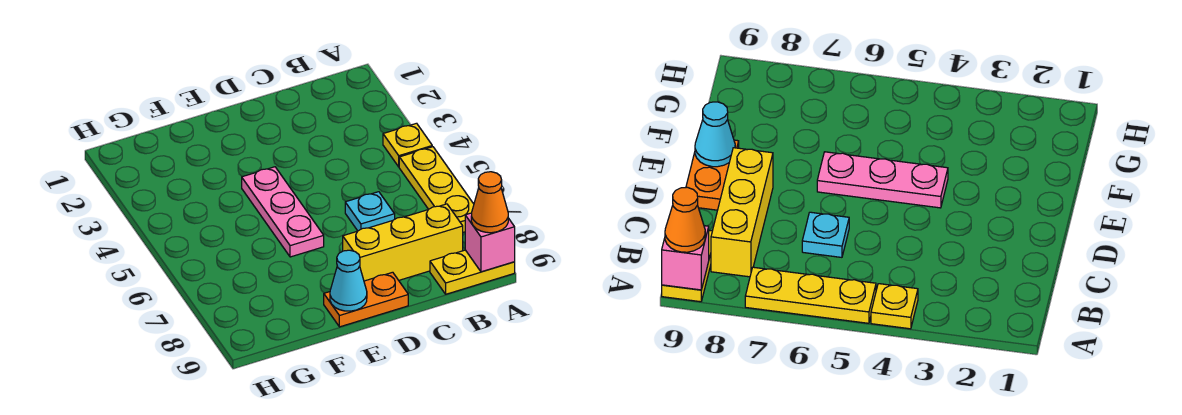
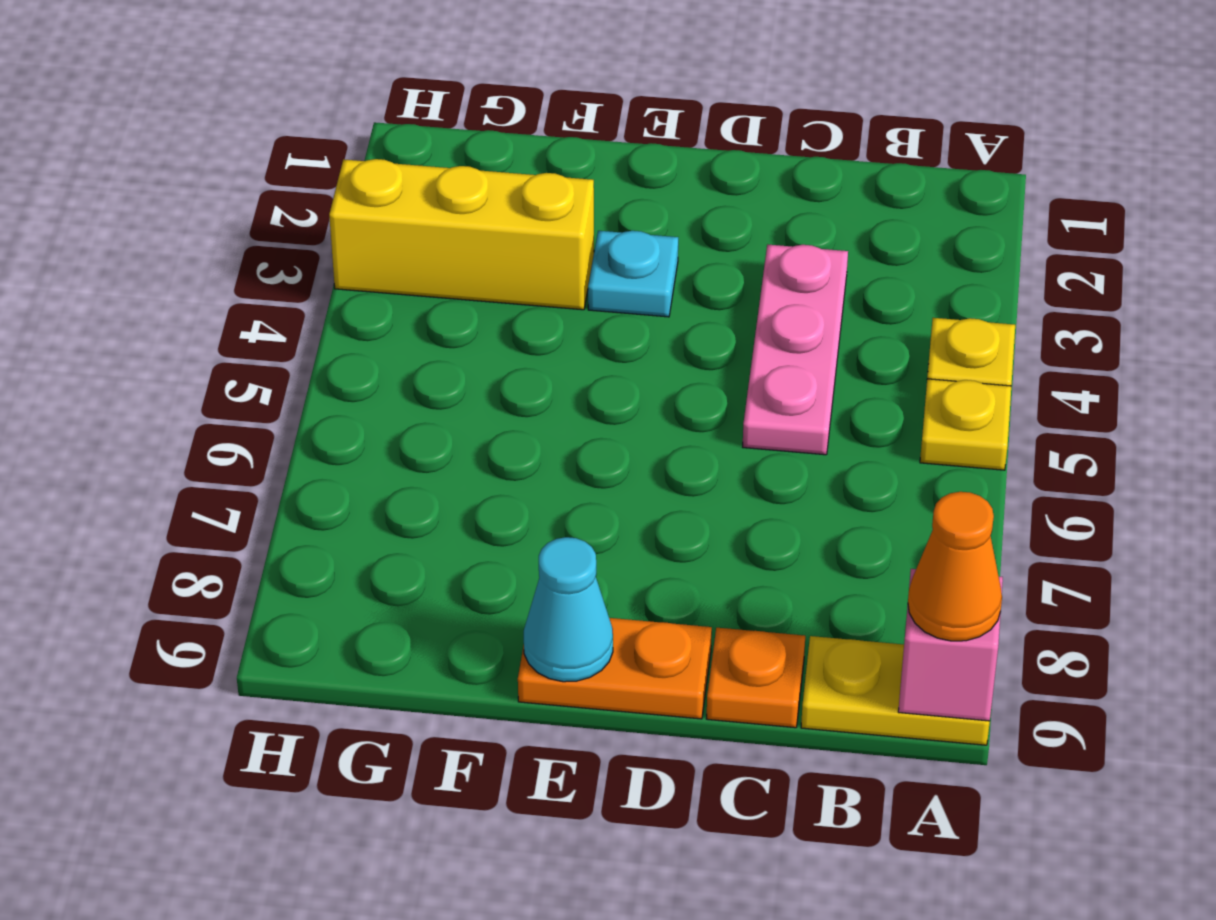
yellow plate A5:A7 level 1 -> yellow plate A5 level 1
yellow brick B8:D8 level 1 -> yellow brick F3:H3 level 1
cyan plate C6 level 1 -> cyan plate E3 level 1
none -> orange plate C9 level 1
pink plate E4:E6 level 1 -> pink plate C3:C5 level 1

